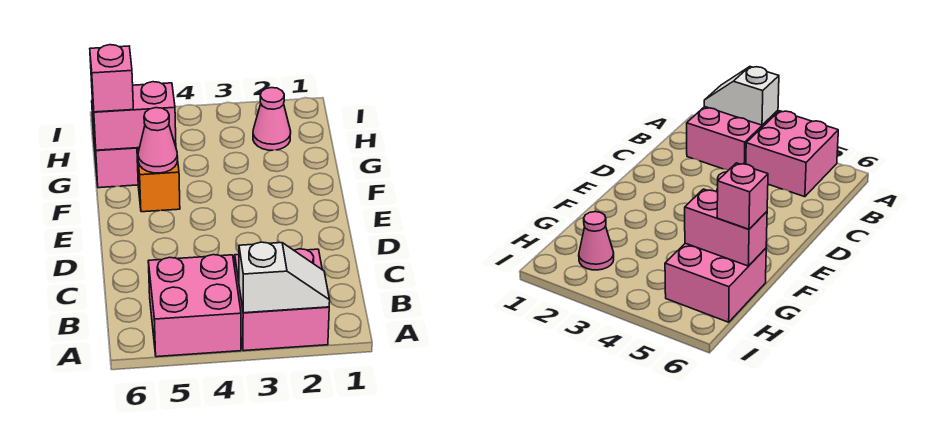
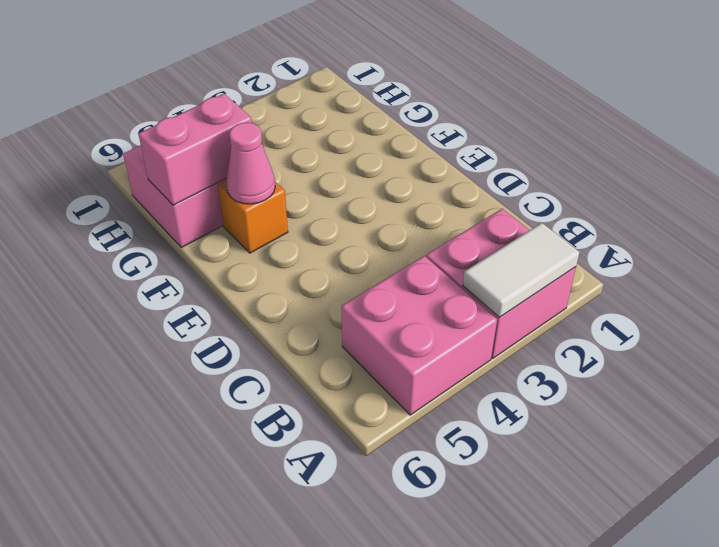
white slope A2:A3 level 2 top 3 -> white tile A2:A3 level 2
pink brick G6 level 3 -> none
pink cone H2 level 1 -> none

